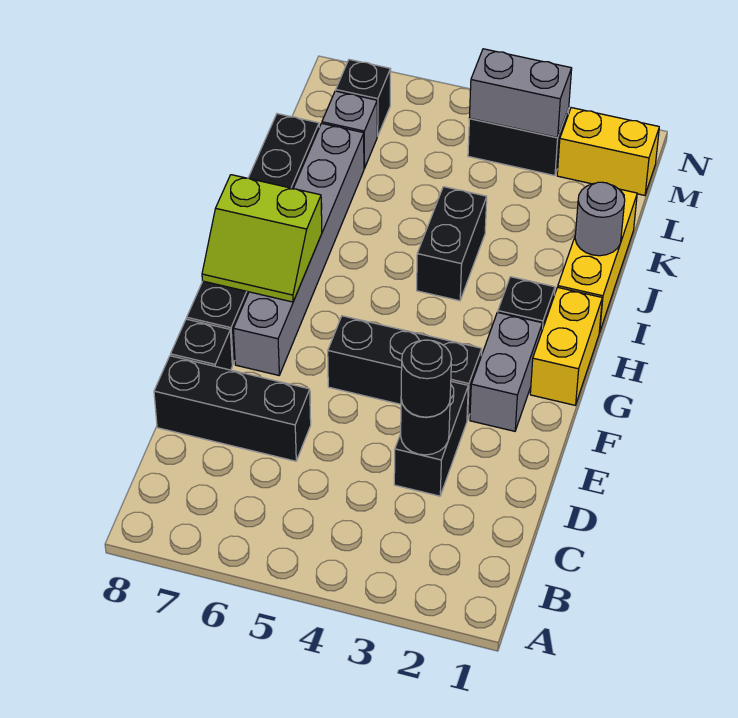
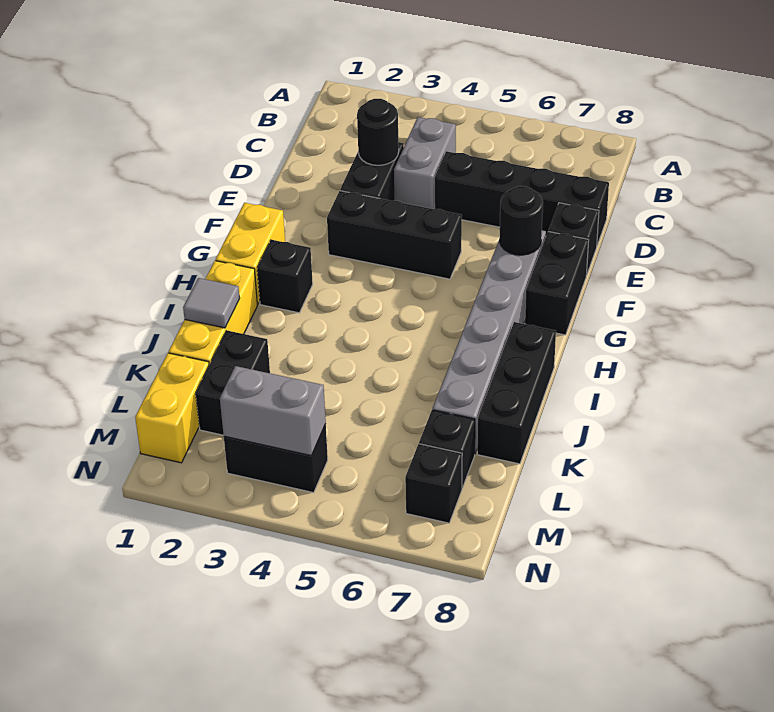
black round brick D3 level 3 -> black round brick F7 level 2
black brick D6:D8 level 1 -> black brick D5:D8 level 1
grey brick F2:G2 level 1 -> grey brick C4:D4 level 1
lime slope G7:H8 level 2 top H -> none
black brick I4:J4 level 1 -> black brick K2:L2 level 1
grey round brick J1 level 2 -> grey tile J1 level 2
grey brick L7 level 1 -> black brick L7 level 1
yellow brick M1:M2 level 1 -> yellow brick L1:M1 level 1

